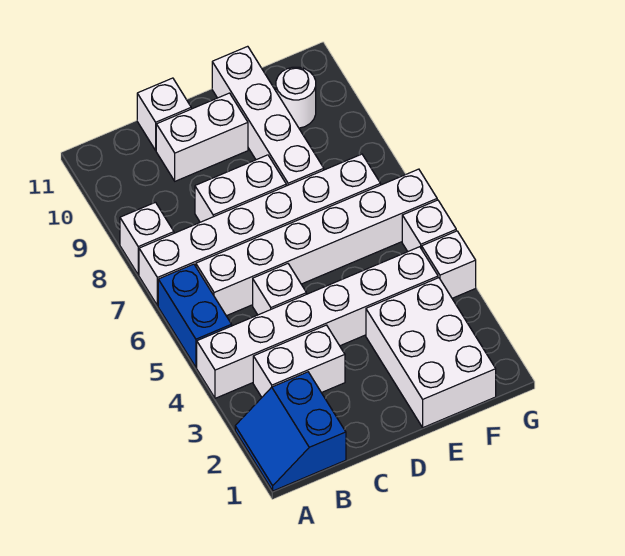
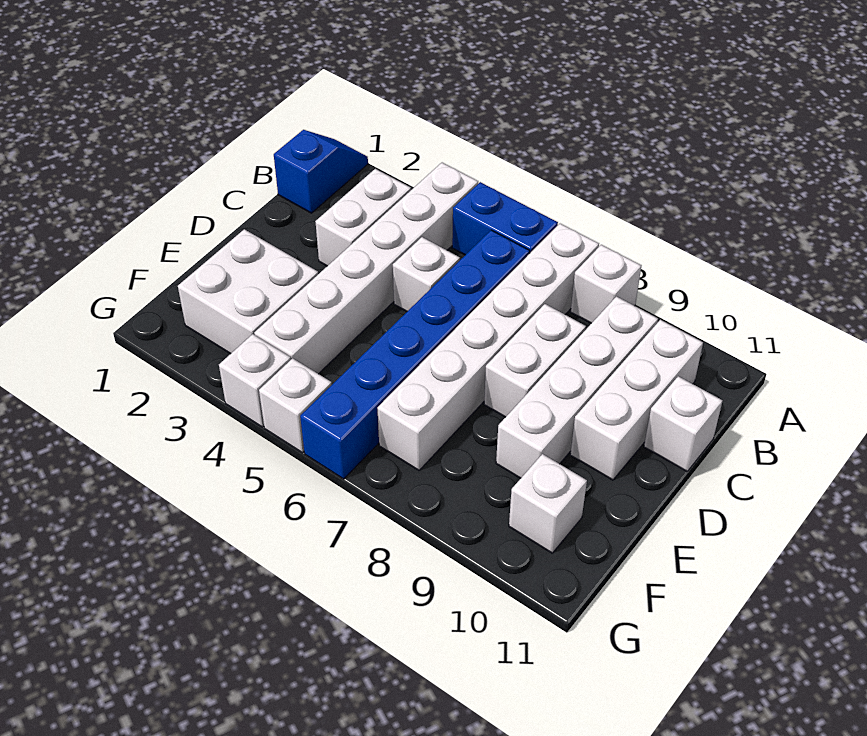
blue slope A1:B2 level 1 top B -> blue slope A1:B1 level 1 top B
white brick B6:G6 level 1 -> blue brick B6:G6 level 1
white brick C10:D10 level 1 -> white brick B10:D10 level 1
white brick E1:F3 level 1 -> white brick E2:F3 level 1
white brick E8:E11 level 1 -> white brick B9:E9 level 1
white round brick F10 level 1 -> white brick F10 level 1

